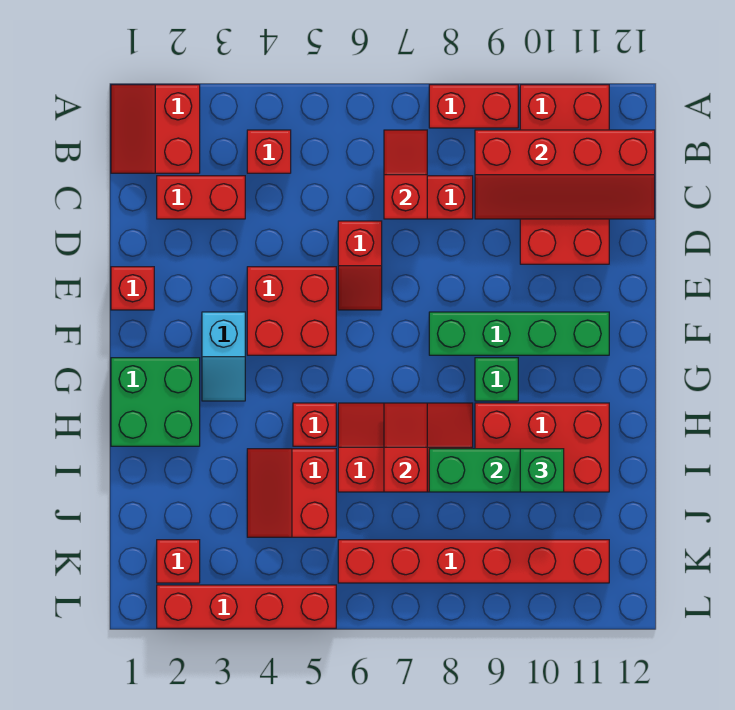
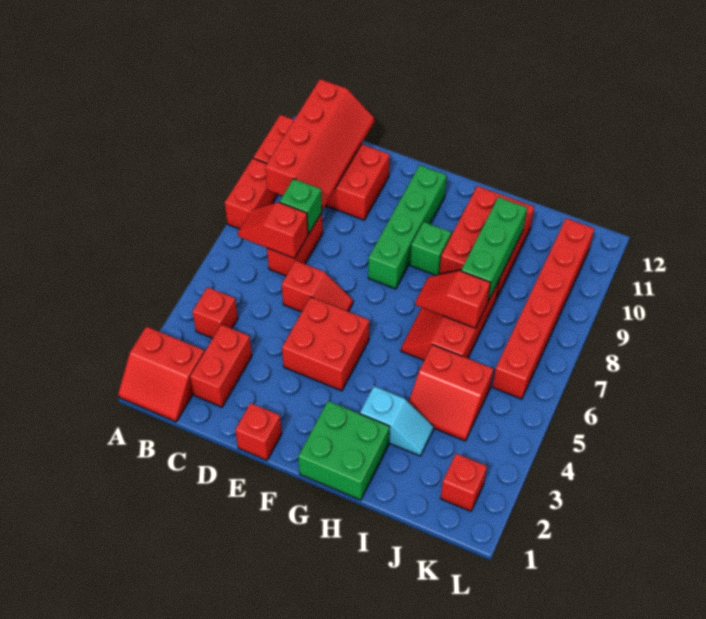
cyan slope F3:G3 level 1 top F -> cyan slope H3:I3 level 1 top H
red brick H5 level 1 -> none
green brick I10 level 3 -> green brick C8 level 2
red brick L2:L5 level 1 -> none

